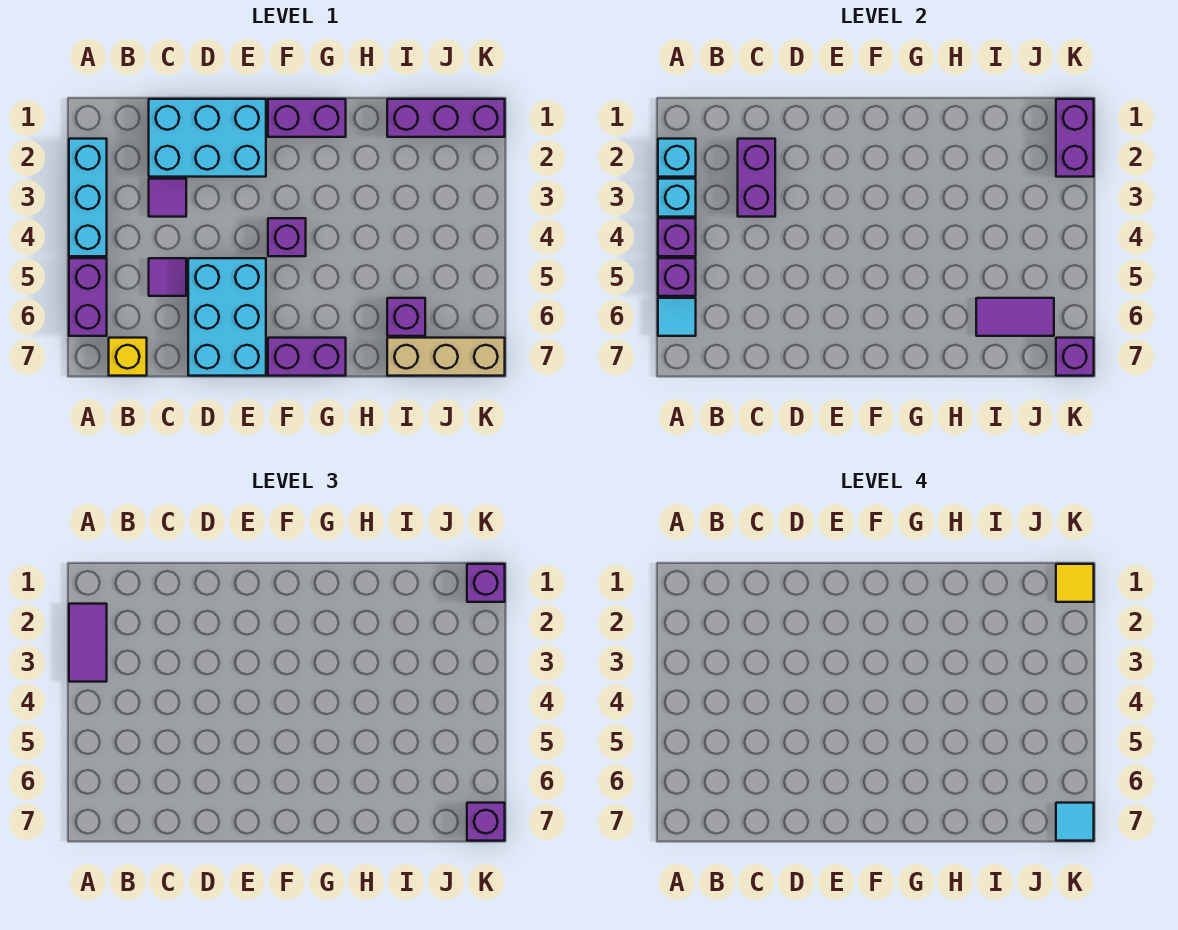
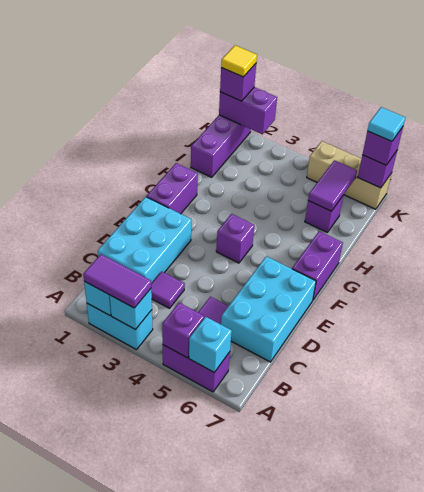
cyan brick A2:A4 level 1 -> cyan brick A2:A3 level 1
purple brick A4 level 2 -> none
cyan tile A6 level 2 -> cyan brick A6 level 2
yellow brick B7 level 1 -> none
purple brick C2:C3 level 2 -> none
cyan brick D5:E7 level 1 -> cyan brick C6:E7 level 1
tan brick I7:K7 level 1 -> tan brick K5:K7 level 1

